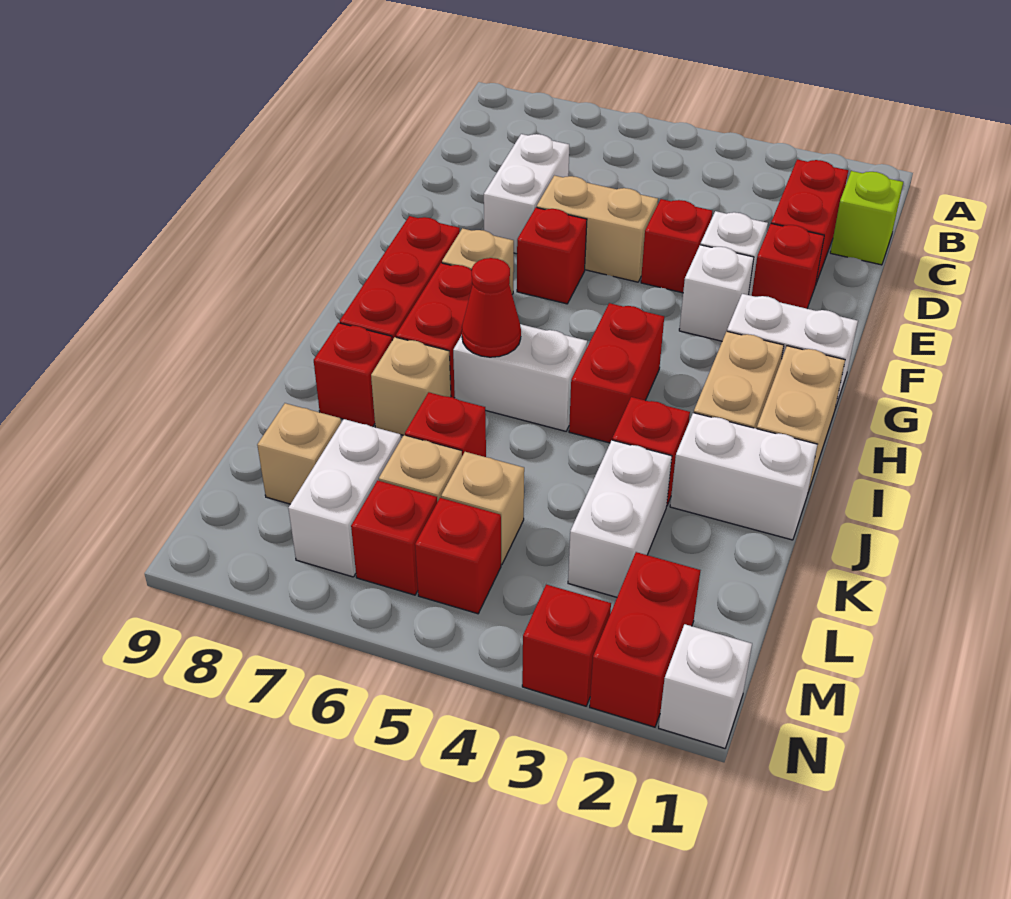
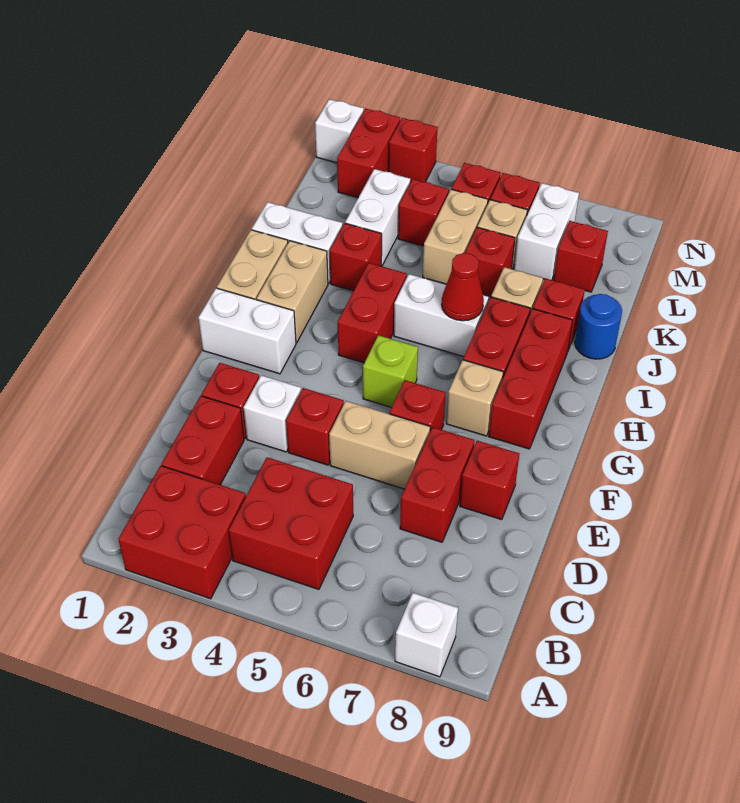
none -> red brick A2:B3 level 1
none -> red brick B4:C5 level 1
lime brick C1 level 1 -> lime brick G5 level 1
white brick D7:E7 level 1 -> red brick D7:E7 level 1
none -> red brick E8 level 1
white brick F3 level 1 -> white brick A8 level 1
none -> blue round brick J9 level 1
none -> red brick L4 level 1
tan brick L5 level 1 -> tan brick K5:L5 level 1
tan brick L8 level 1 -> red brick L8 level 1

